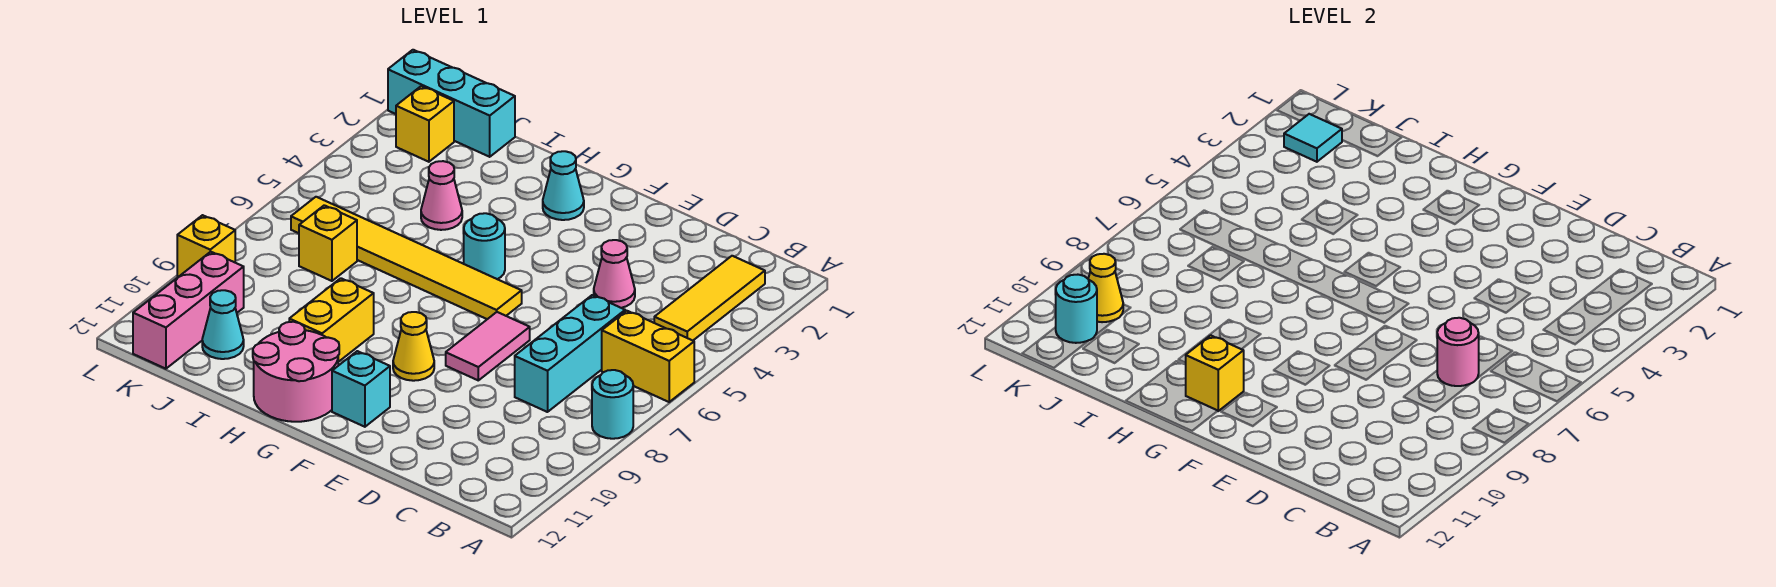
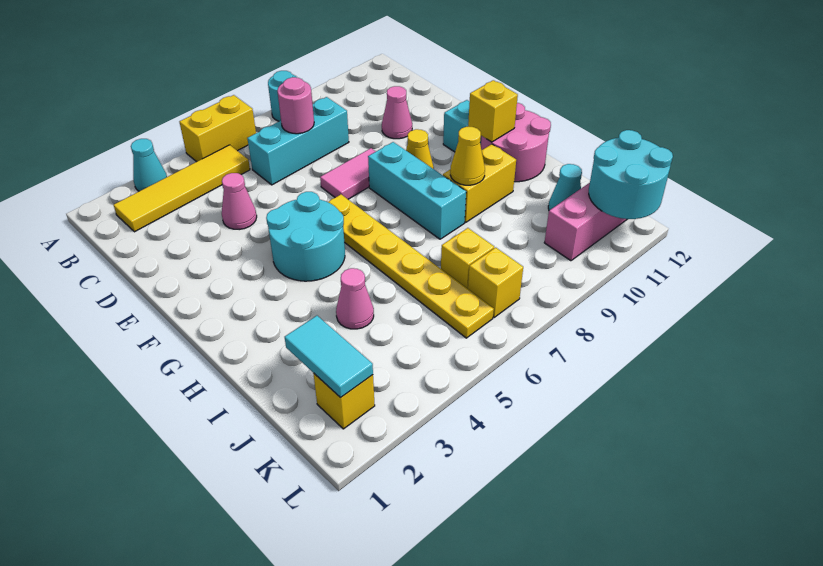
yellow brick A6:B6 level 1 -> yellow brick A5:A6 level 1
yellow tile B2:B4 level 1 -> yellow tile B2:B5 level 1
none -> pink cone D10 level 1
yellow tile F6:K6 level 1 -> yellow plate F6:K6 level 1
cyan cone G2 level 1 -> cyan cone A3 level 1
cyan round brick G5 level 1 -> cyan round brick F4:G5 level 1
cyan brick J1:L1 level 1 -> cyan brick F8:H8 level 1
cyan tile K2 level 2 -> cyan tile J2:K2 level 2
yellow cone K10 level 2 -> yellow cone H9 level 2
cyan round brick K11 level 2 -> cyan round brick K11:L12 level 2
yellow brick L9 level 1 -> yellow brick K7 level 1

